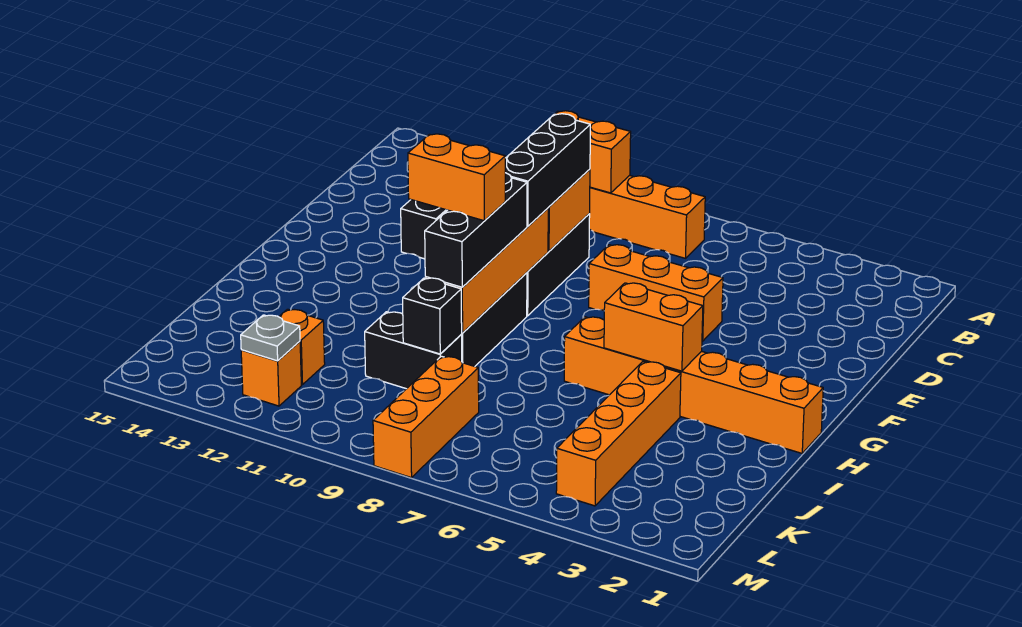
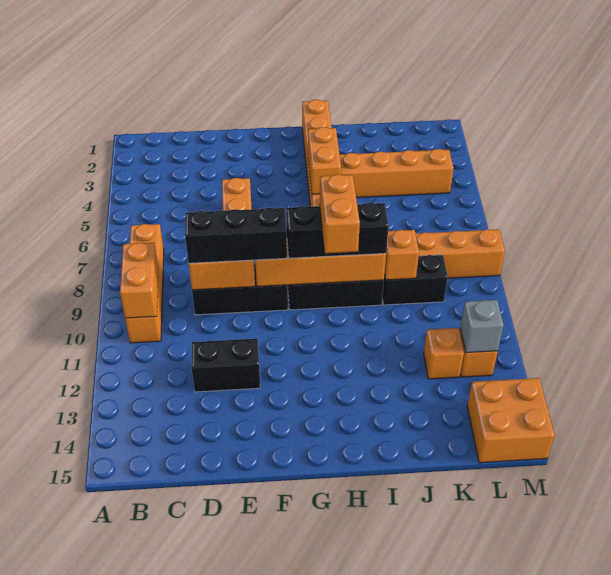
black brick J9:J10 level 1 -> black brick J9:K9 level 1
black brick J9 level 2 -> orange brick J9 level 2
grey plate L12 level 2 -> grey brick L12 level 2
none -> orange brick L14:M15 level 1

